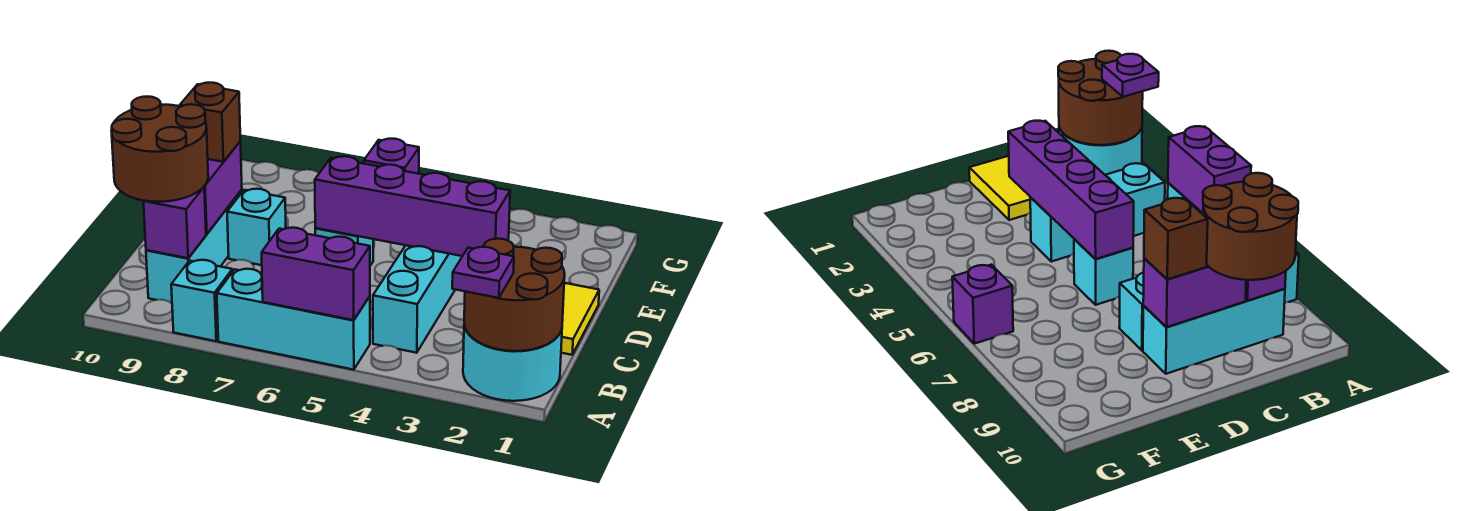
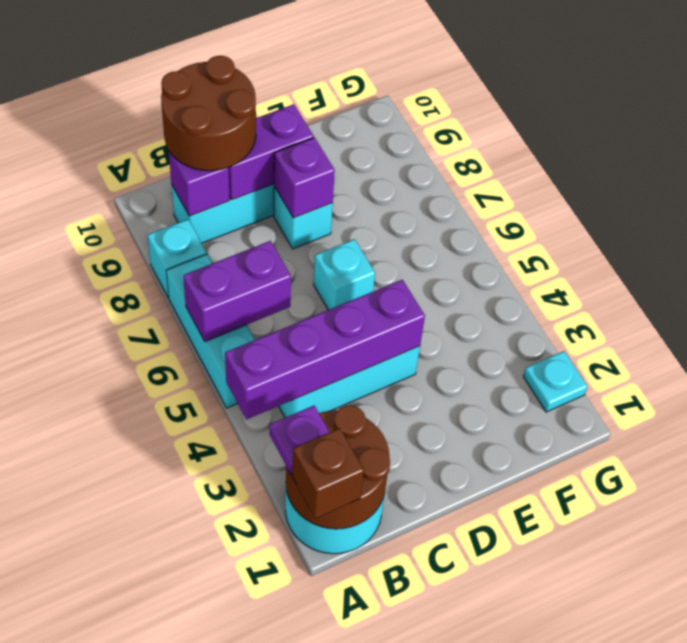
purple brick A5:A6 level 2 -> purple brick A6:B6 level 2
yellow tile C1:D2 level 1 -> none
purple brick D3:D6 level 2 -> purple brick A4:D4 level 2
brown brick D9 level 3 -> brown brick A1 level 3
none -> cyan plate G2 level 1
purple brick G6 level 1 -> purple brick D8 level 2

